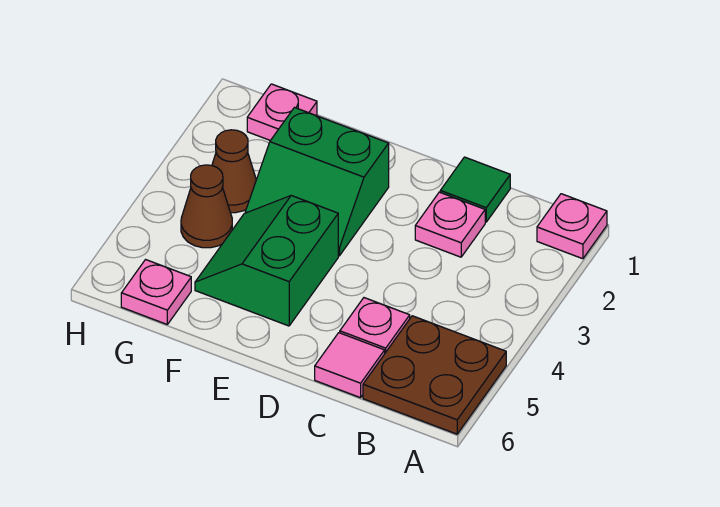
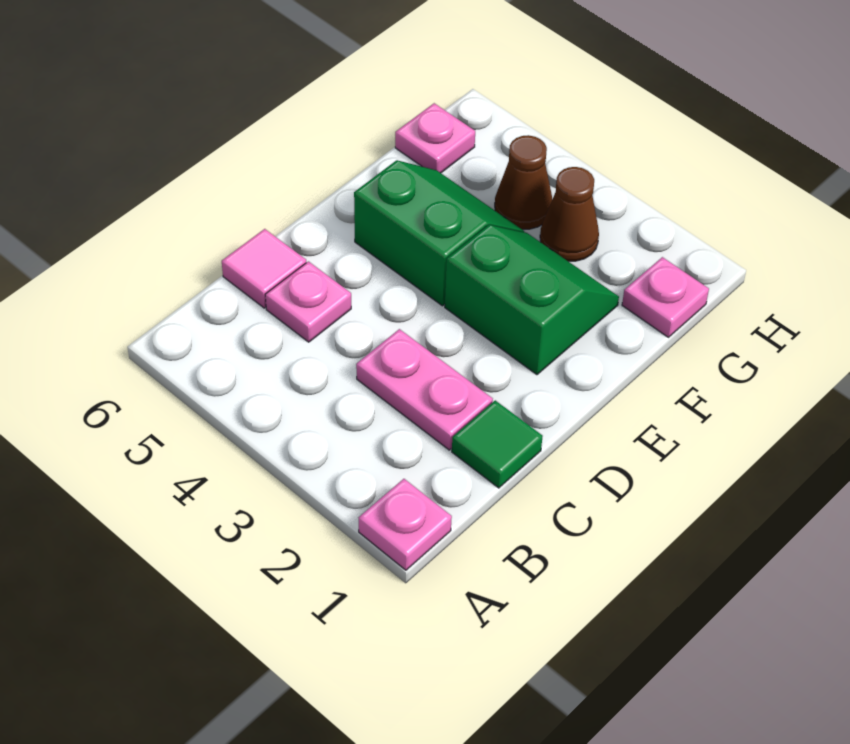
brown plate A5:B6 level 1 -> none
pink plate C2 level 1 -> pink plate C2:C3 level 1
green slope E2:F3 level 1 top 2 -> green slope E2:F3 level 1 top E

